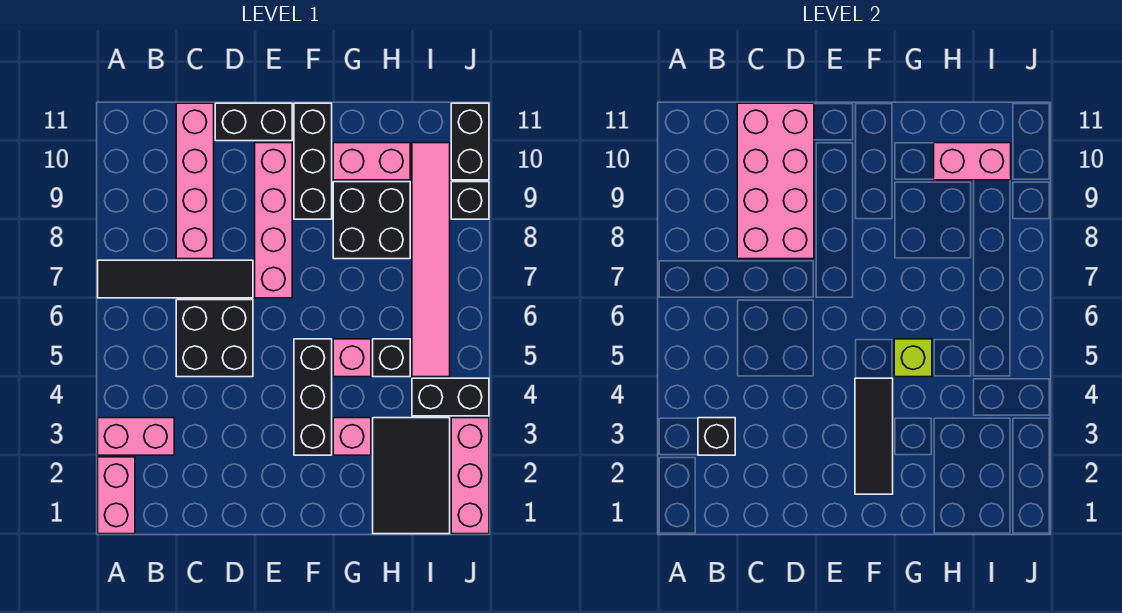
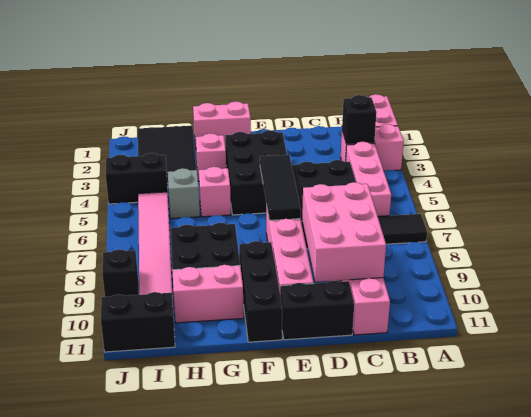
pink brick C8:D11 level 2 -> pink brick C8:D10 level 2
black tile F2:F4 level 2 -> black tile E5:E7 level 2
black brick F3:F5 level 1 -> black brick E3:F5 level 1
lime brick G5 level 2 -> none
black brick H5 level 1 -> grey brick H5 level 1
pink brick H10:I10 level 2 -> pink brick F1:G1 level 1
pink brick J1:J3 level 1 -> pink brick B4:B6 level 1
black brick J10:J11 level 1 -> black brick I11:J11 level 1

